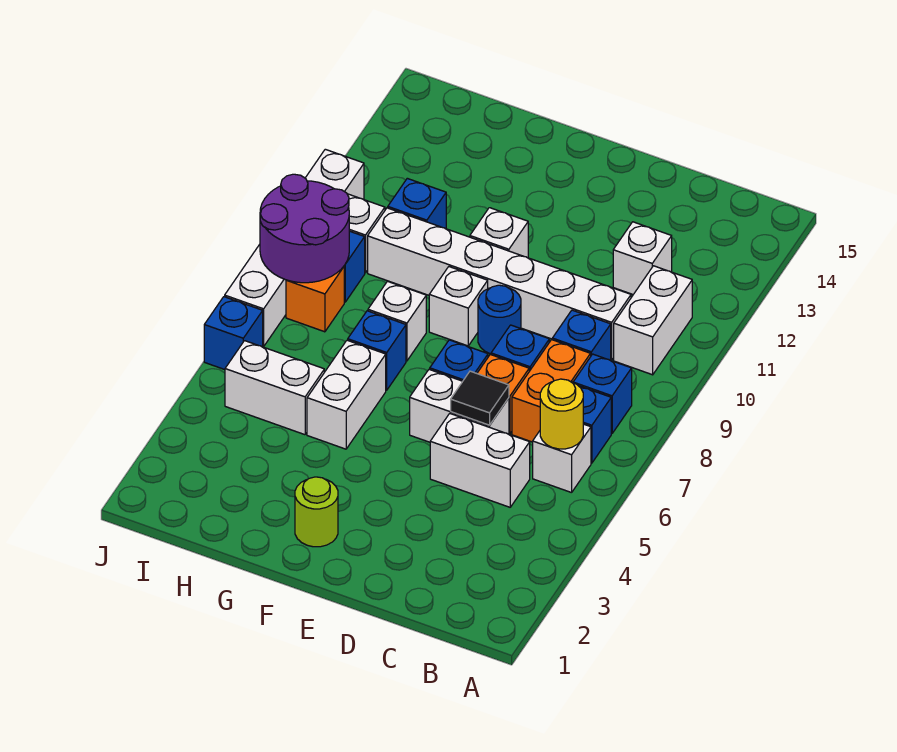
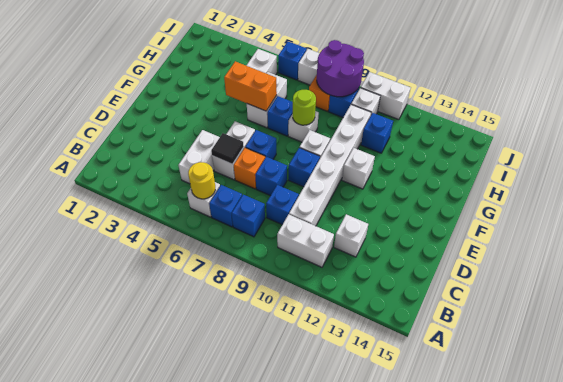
orange brick C7:C8 level 1 -> orange brick G5:G6 level 2
blue round brick E9 level 1 -> blue brick E9 level 1
lime round brick F2 level 1 -> lime round brick G8 level 2
white brick G5:G6 level 1 -> white brick G6:H6 level 1

